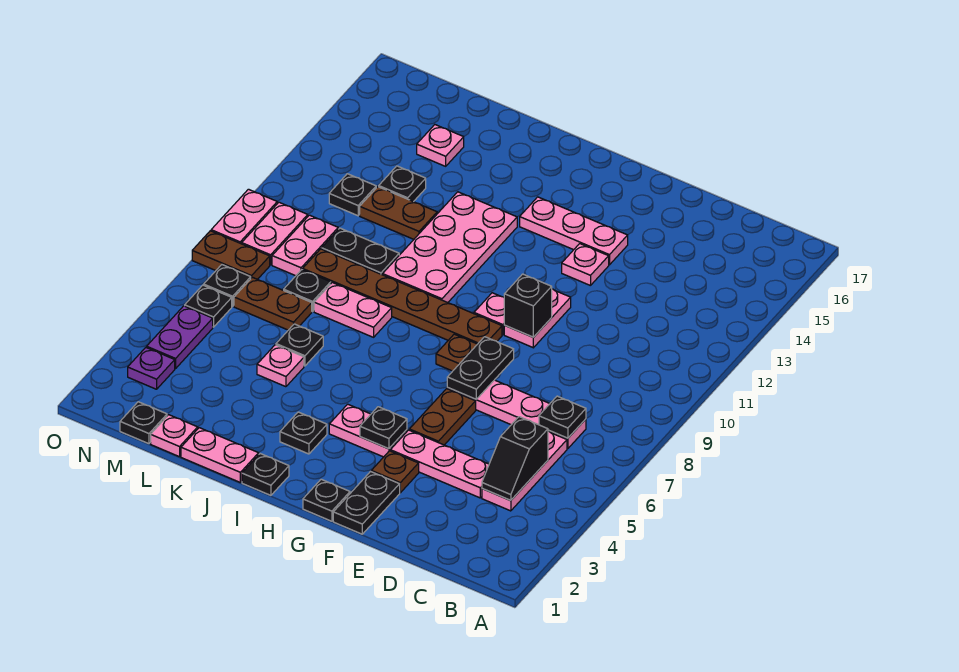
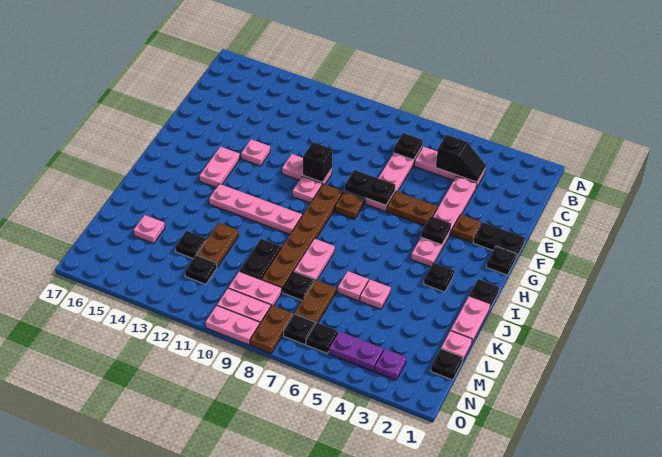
pink plate F14:H14 level 1 -> pink plate G14:H14 level 1
pink plate I10:J13 level 1 -> pink plate I10:I13 level 1
black plate K6 level 1 -> pink plate K6 level 1

